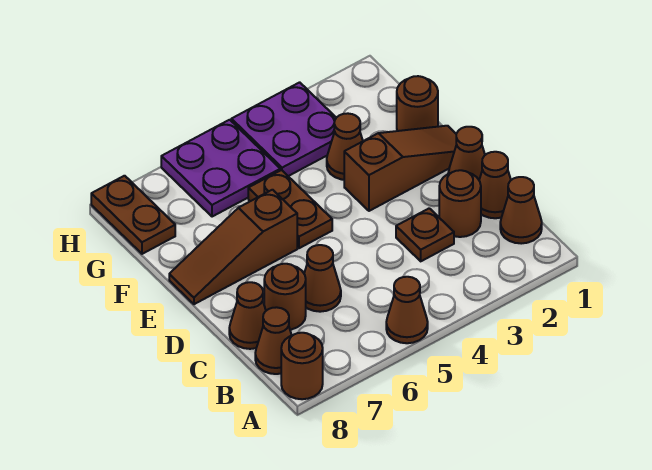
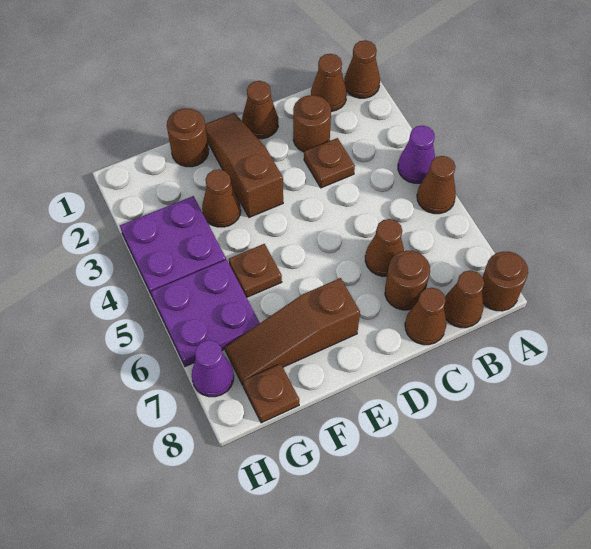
none -> purple cone A4 level 1
brown cone C1 level 1 -> brown cone A1 level 1
brown plate E5:F5 level 1 -> brown plate F5 level 1
brown slope E6:E8 level 1 top 6 -> brown slope E7:G7 level 1 top E
brown plate G8:H8 level 1 -> brown plate G8 level 1
none -> purple cone H7 level 1

